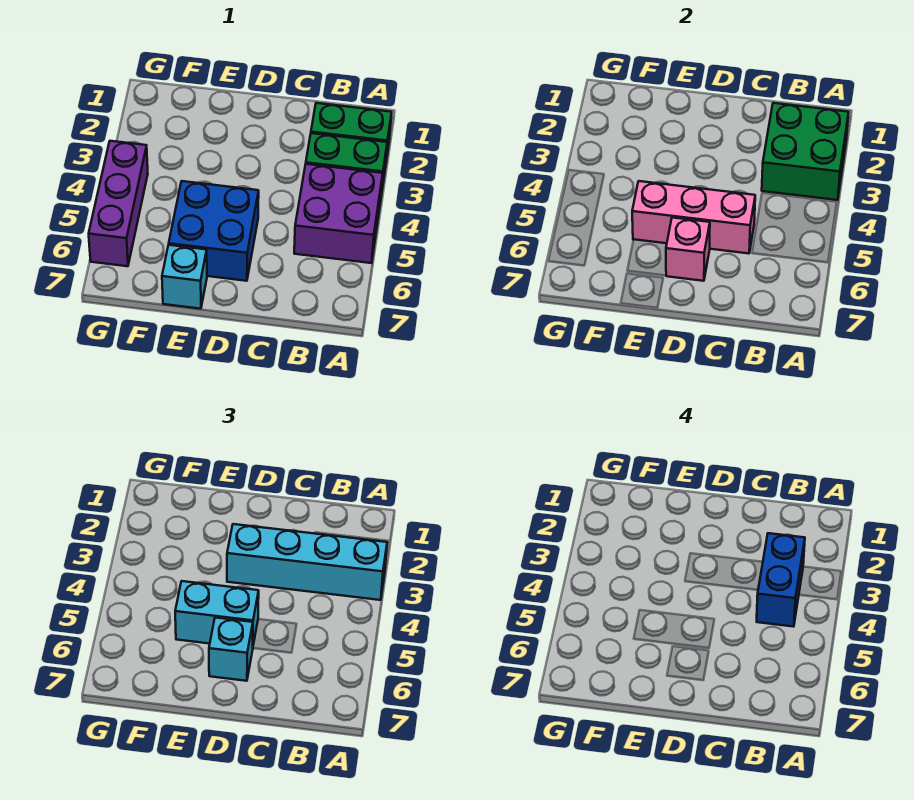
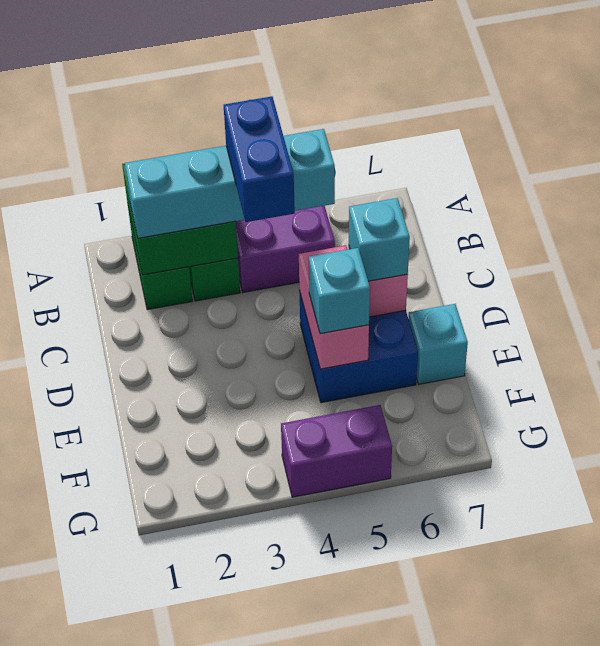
cyan brick A3:D3 level 3 -> cyan brick B2:B5 level 3
blue brick B3:B4 level 4 -> blue brick B4:C4 level 4
pink brick C5:E5 level 2 -> pink brick D5:E5 level 2
cyan brick D5:E5 level 3 -> cyan brick E5 level 3
purple brick G4:G6 level 1 -> purple brick G4:G5 level 1

